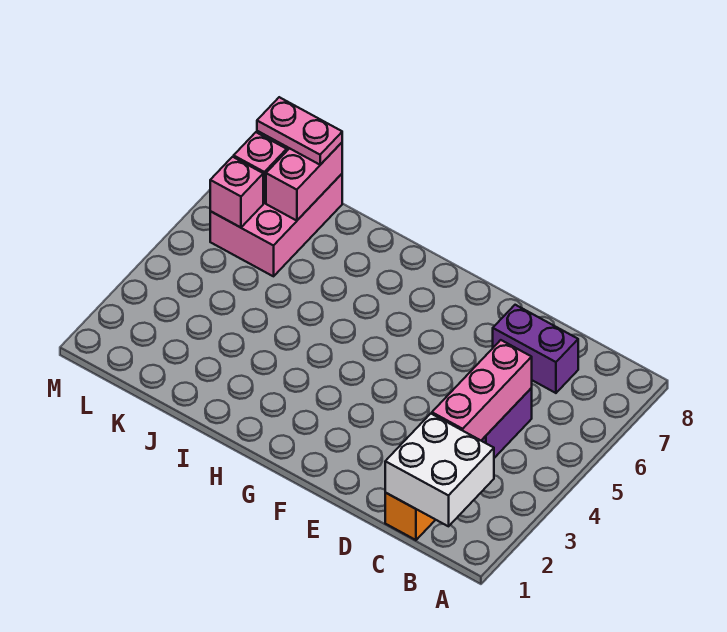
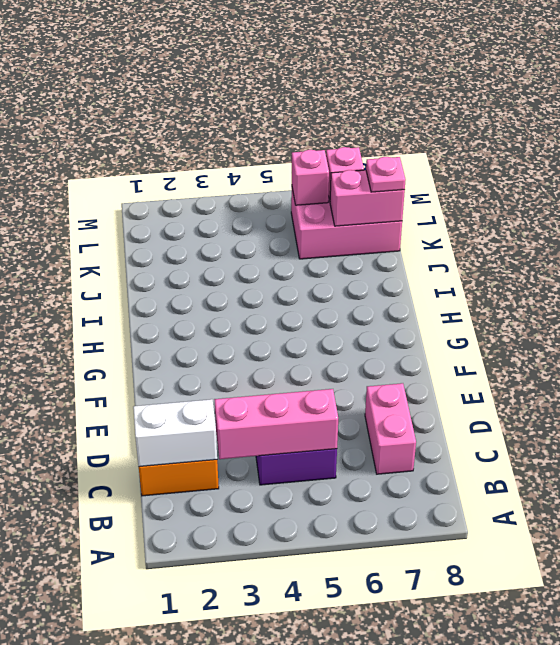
white brick B1:C2 level 2 -> white brick C1:C2 level 2
purple brick C7:D7 level 1 -> pink brick C7:D7 level 1
pink plate K8:L8 level 3 -> pink plate K8 level 3

